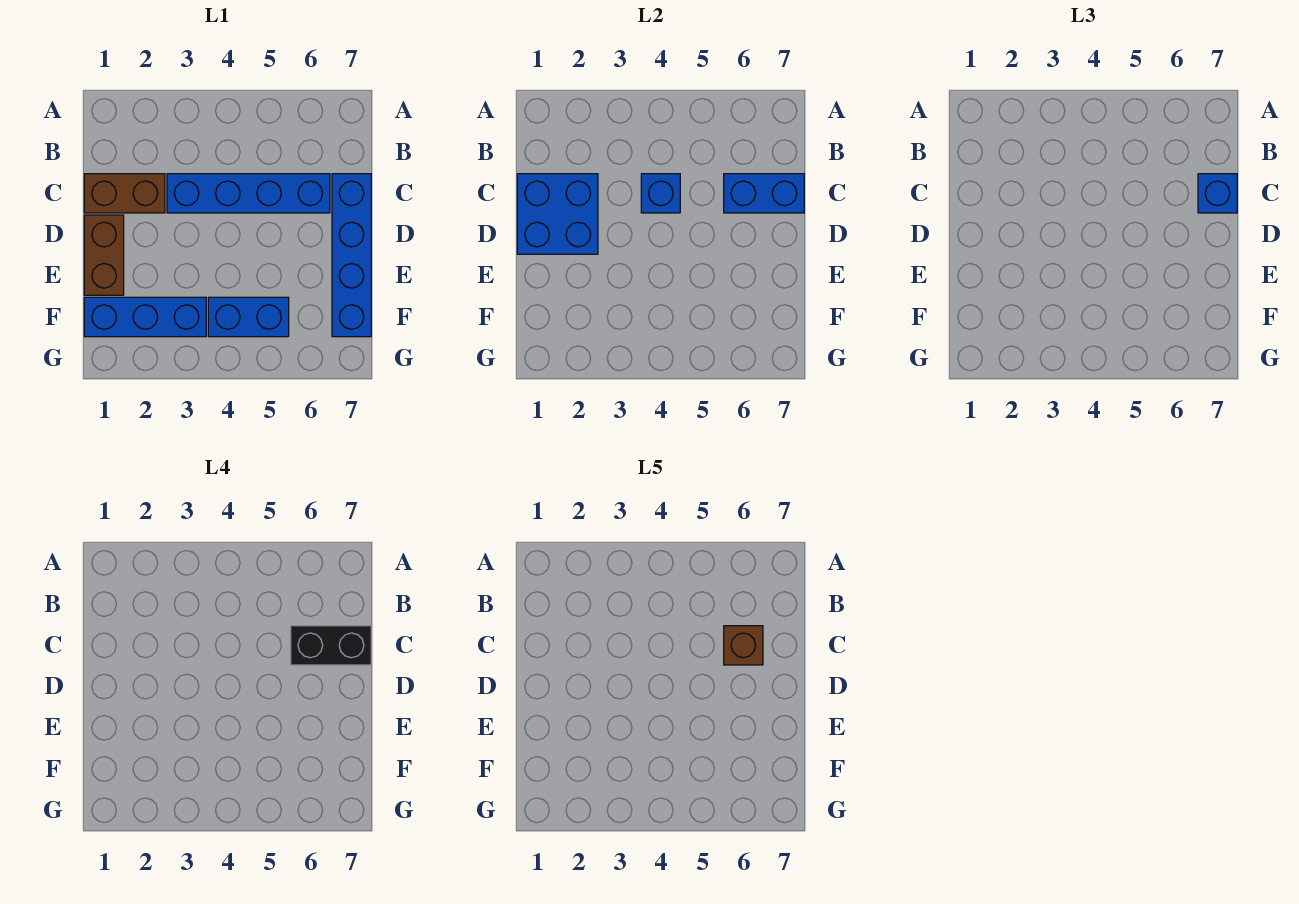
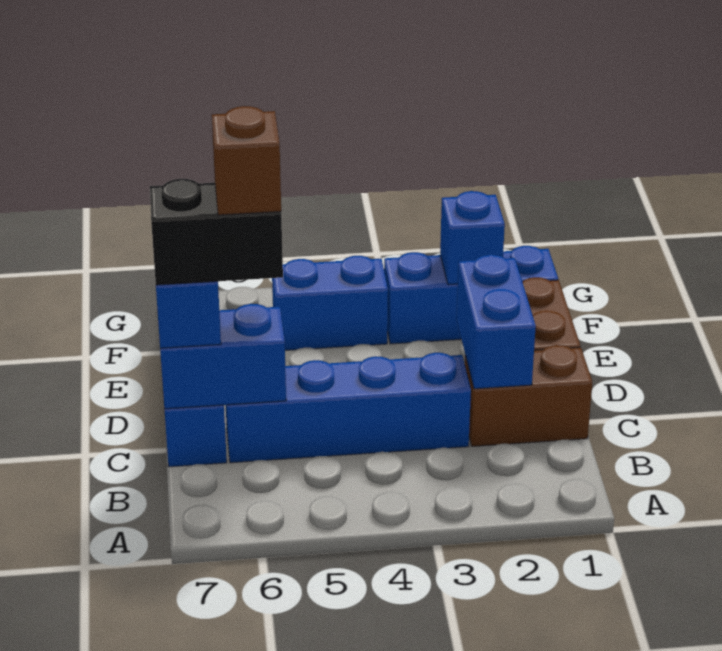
blue brick C1:D2 level 2 -> blue brick C2:D2 level 2
blue brick C4 level 2 -> blue brick F2 level 2

